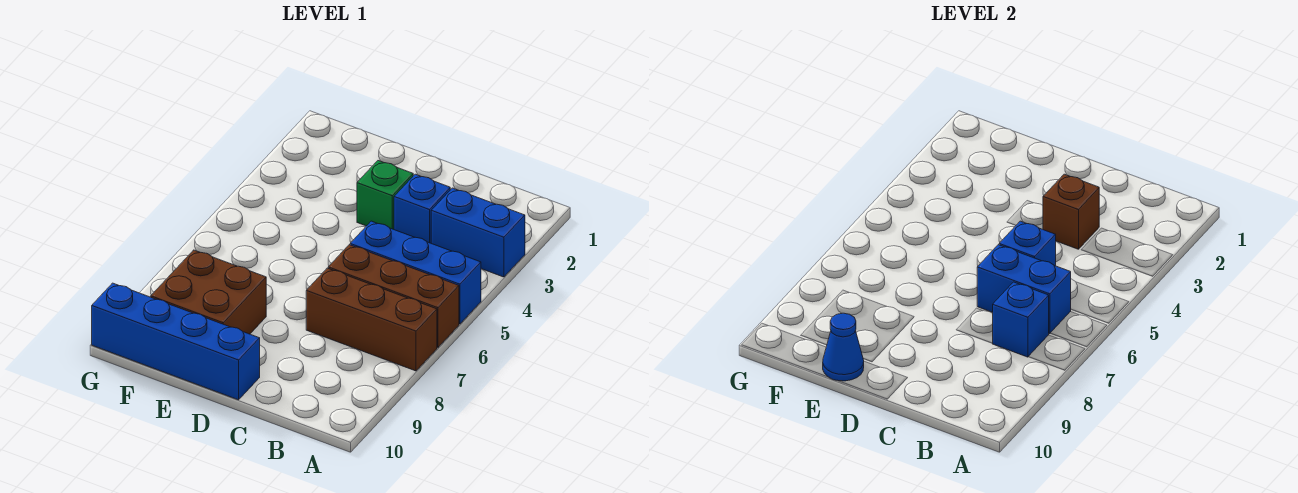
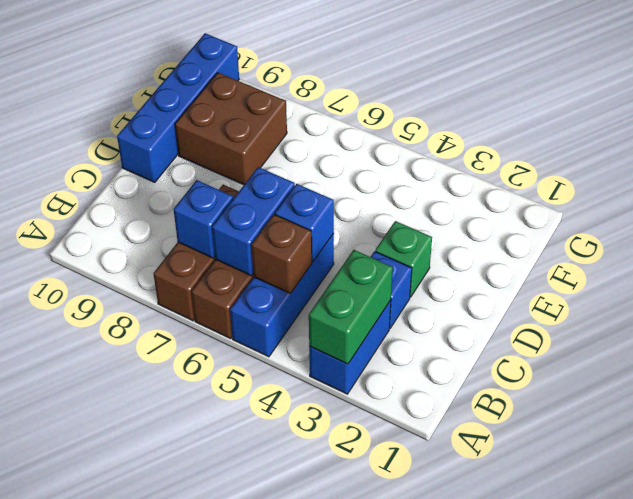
none -> green brick A3:B3 level 2
brown brick C3 level 2 -> brown brick B5 level 2
blue cone E10 level 2 -> none

